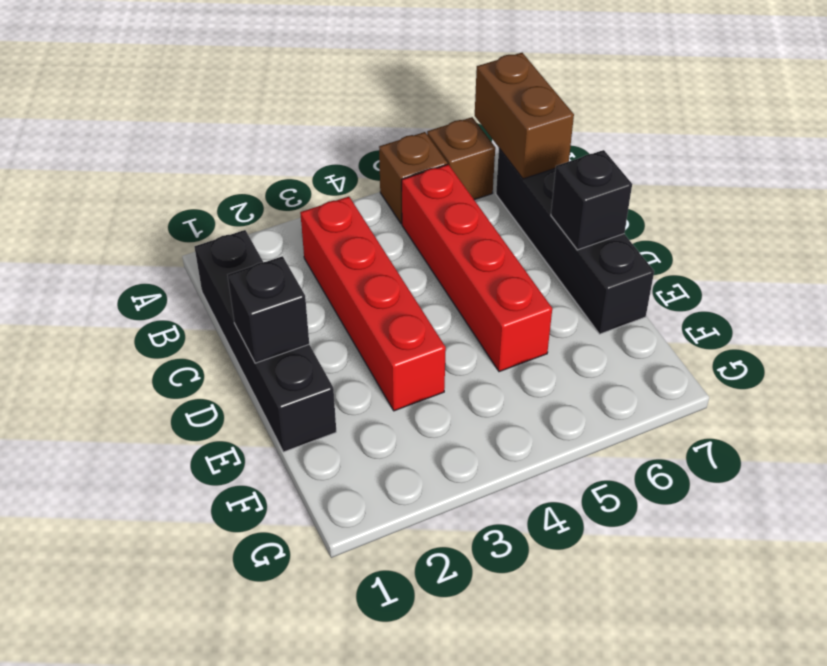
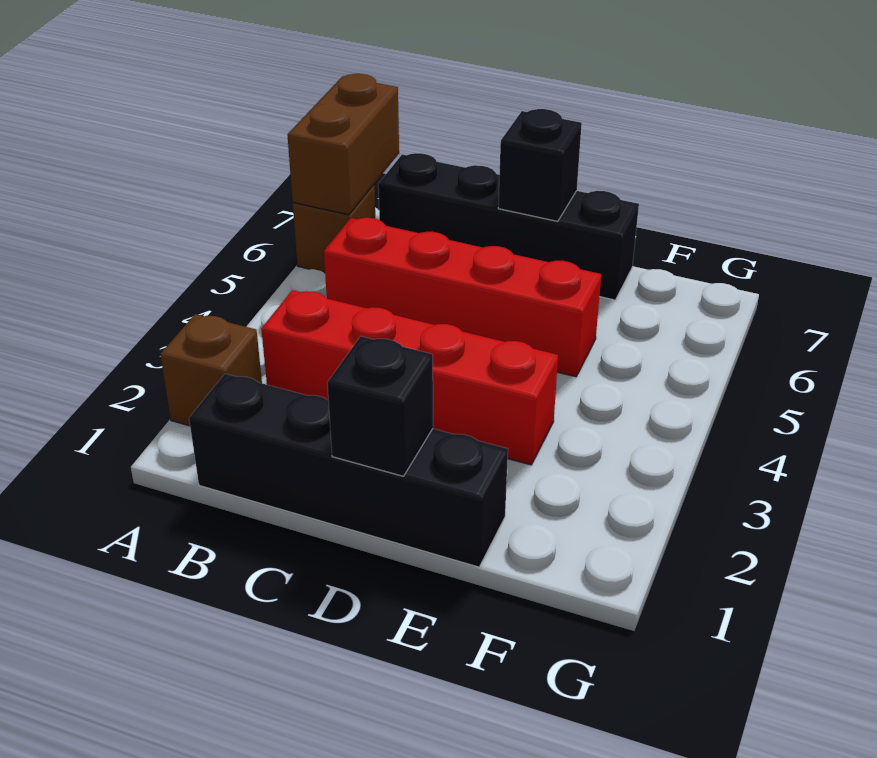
brown brick A5 level 1 -> brown brick A2 level 1
brown brick A7:B7 level 2 -> brown brick A6:A7 level 2

